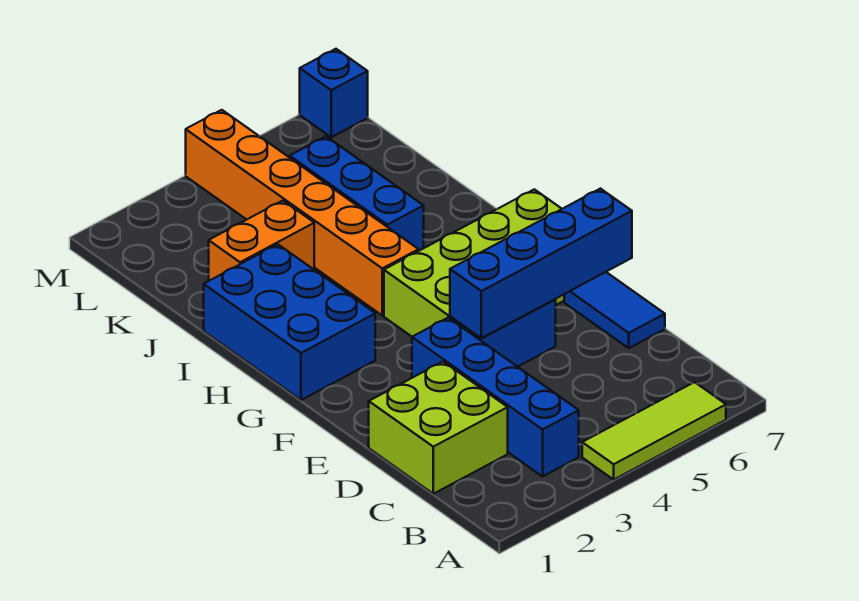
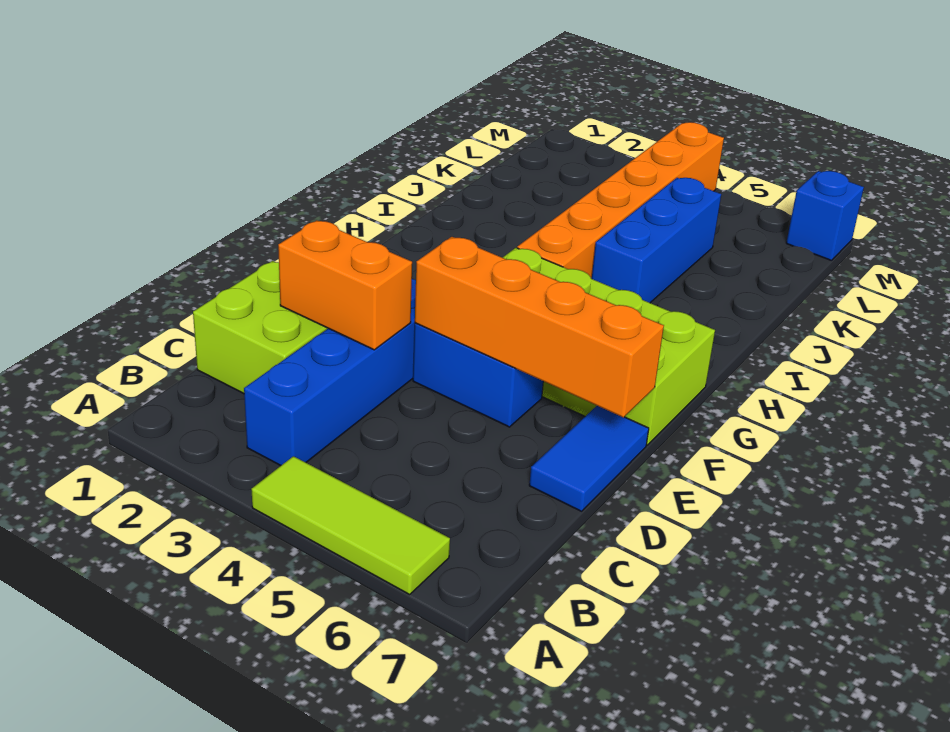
blue brick E4:E7 level 2 -> orange brick E4:E7 level 2
blue brick G1:I2 level 1 -> none
orange brick J2:J3 level 1 -> orange brick D2:D3 level 2

